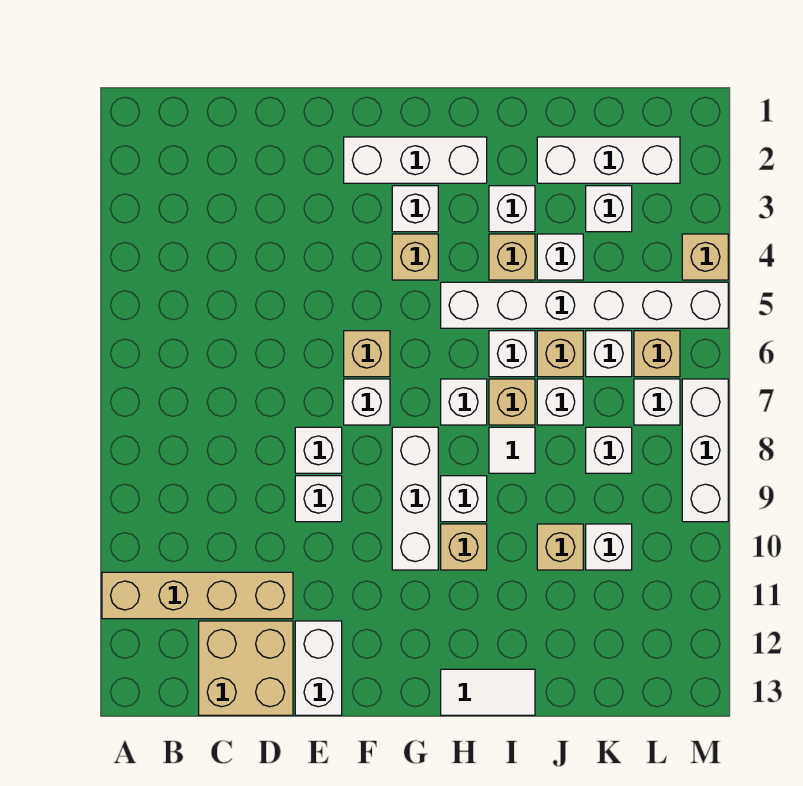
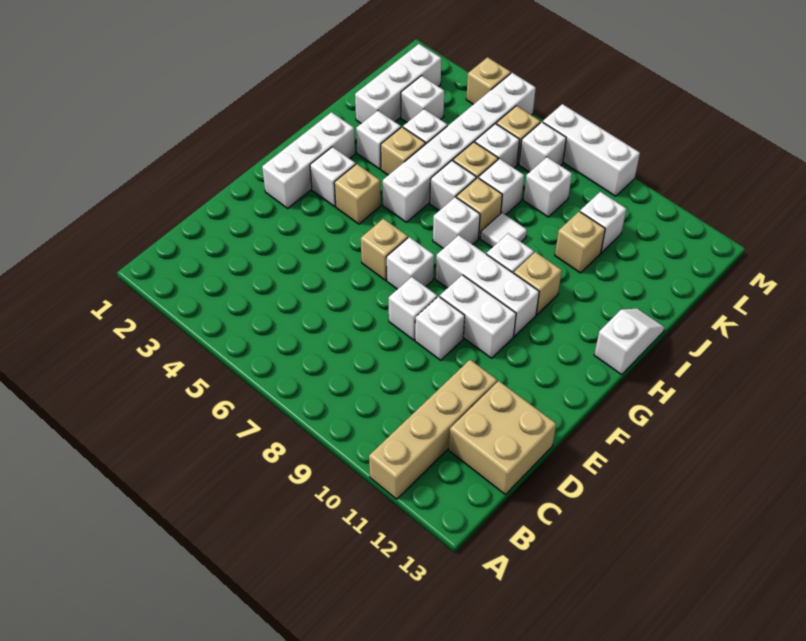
white brick E12:E13 level 1 -> white brick F9:F10 level 1
white tile H13:I13 level 1 -> white slope H13:I13 level 1 top H

